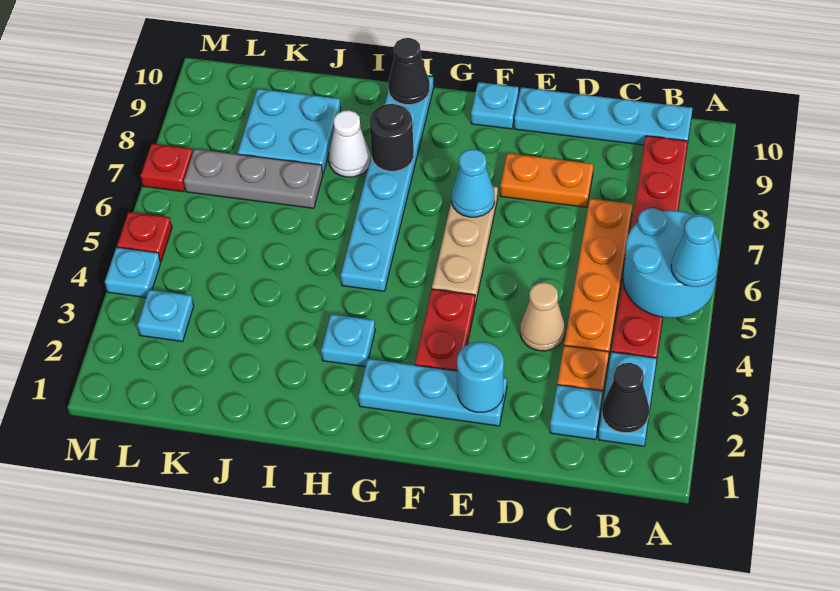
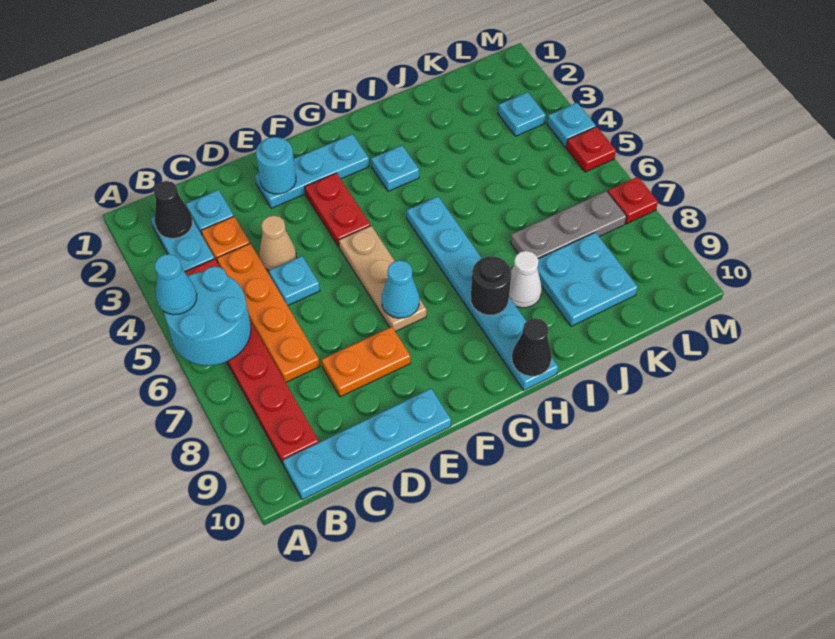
cyan plate F10 level 1 -> cyan plate D5 level 1

